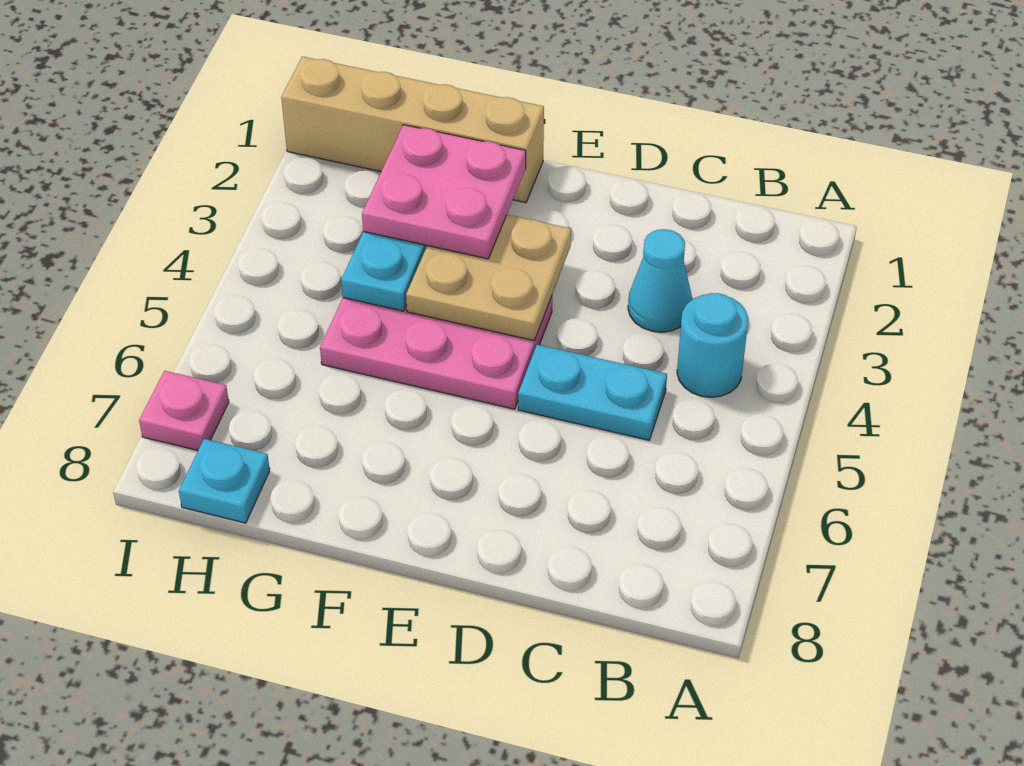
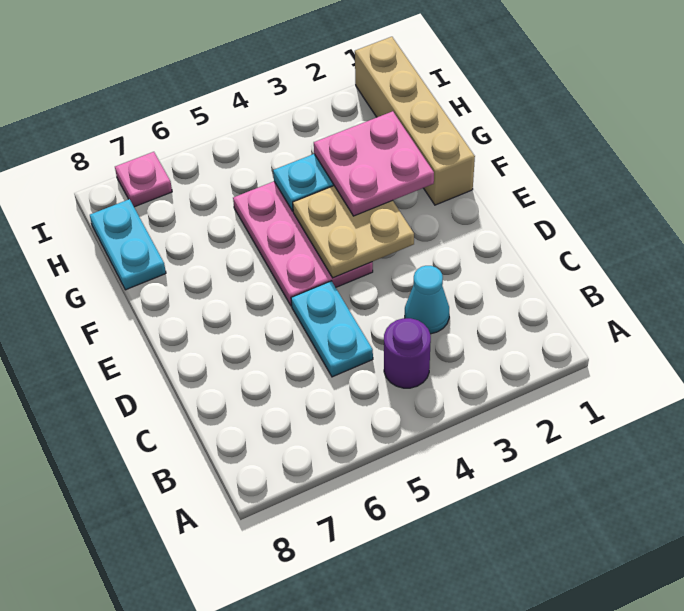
cyan round brick B4 level 1 -> purple round brick B4 level 1
cyan plate H8 level 1 -> cyan plate G8:H8 level 1

